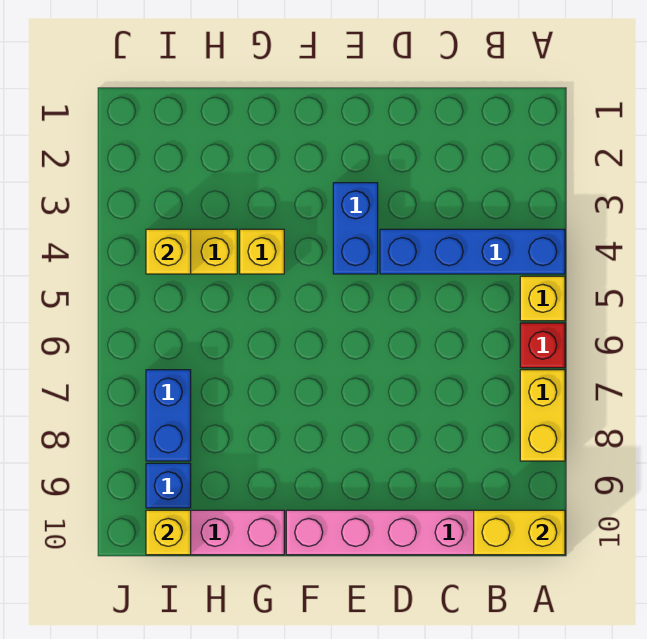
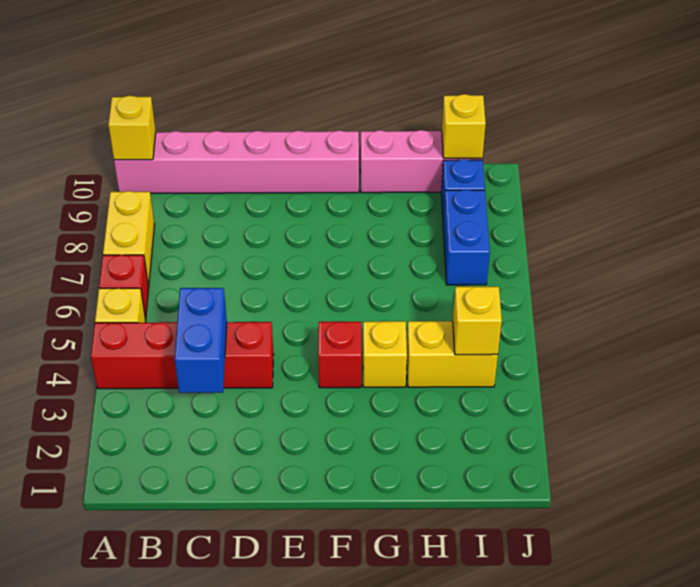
blue brick A4:D4 level 1 -> red brick A4:D4 level 1
yellow brick A10:B10 level 2 -> yellow brick A10 level 2
blue brick E3:E4 level 1 -> blue brick C3:C4 level 2
none -> red brick F4 level 1

